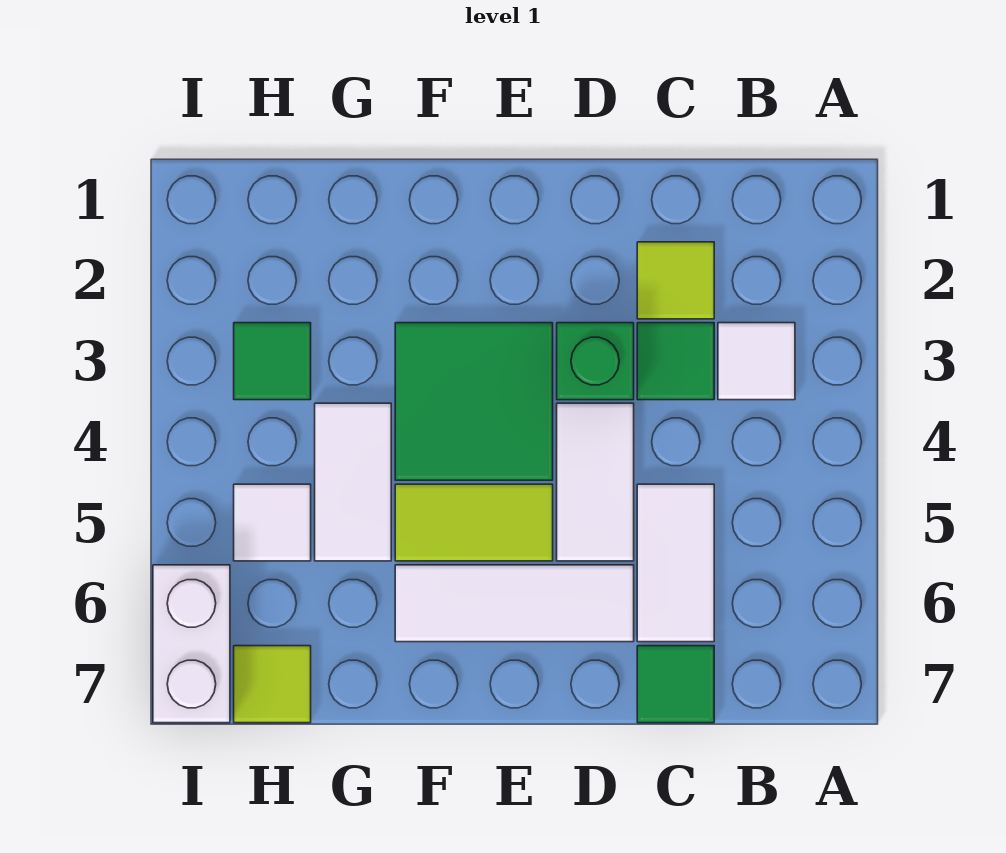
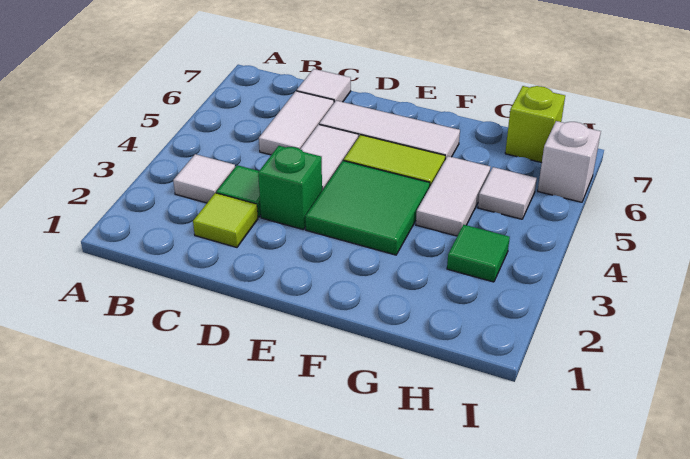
green tile C7 level 1 -> white tile C7 level 1
lime tile H7 level 1 -> lime brick H7 level 1
white brick I6:I7 level 1 -> white brick I6 level 1

